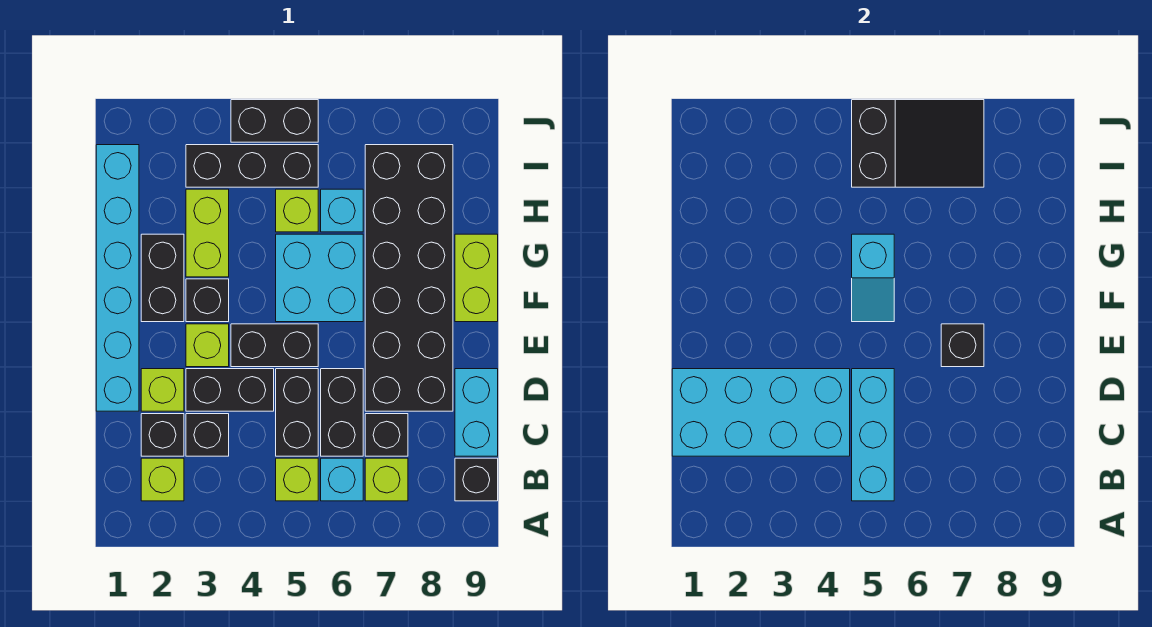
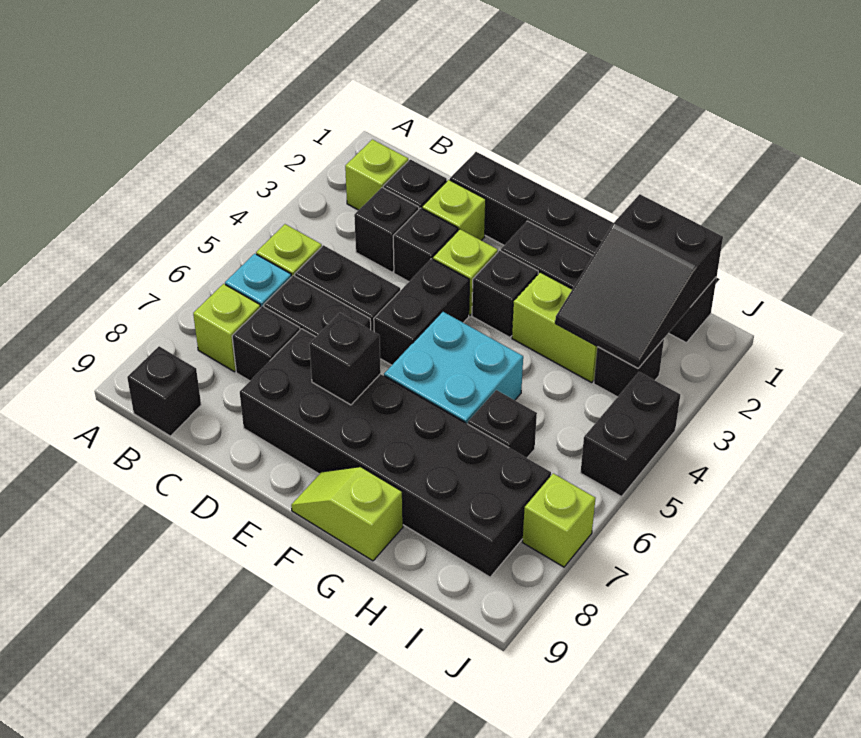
cyan brick B5:D5 level 2 -> none
cyan brick C1:D4 level 2 -> none
cyan brick C9:D9 level 1 -> none
cyan brick D1:I1 level 1 -> black brick D1:I1 level 1
black brick D3:D4 level 1 -> black brick D3 level 1
cyan slope F5:G5 level 2 top G -> none
lime brick F9:G9 level 1 -> lime slope F9:G9 level 1 top G
lime brick H5 level 1 -> lime brick J7 level 1
cyan brick H6 level 1 -> black brick H6 level 1
black brick I3:I5 level 1 -> black brick I3 level 1
black slope I5:J7 level 2 top 5 -> black slope H1:I3 level 2 top 1

